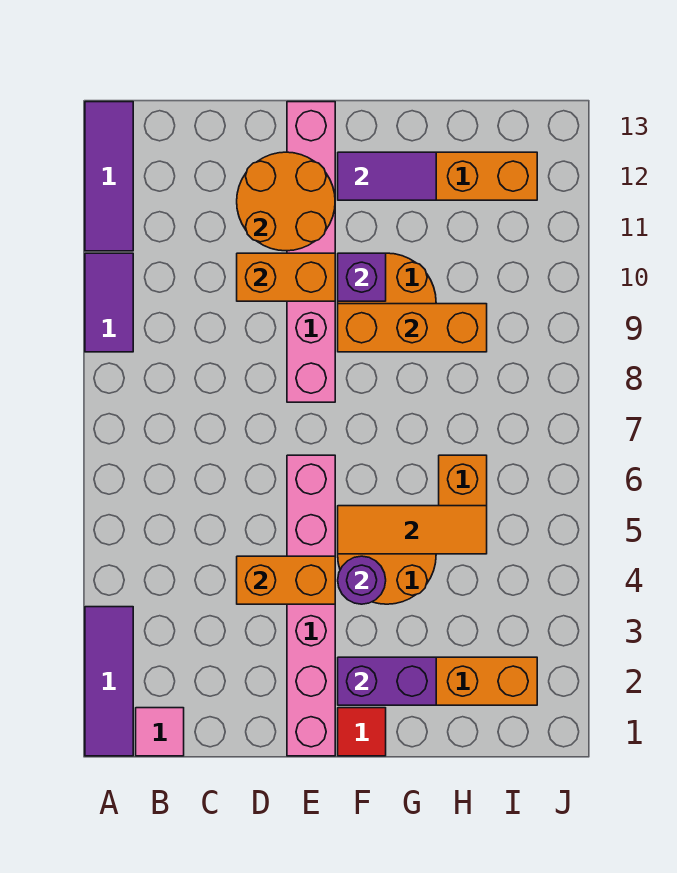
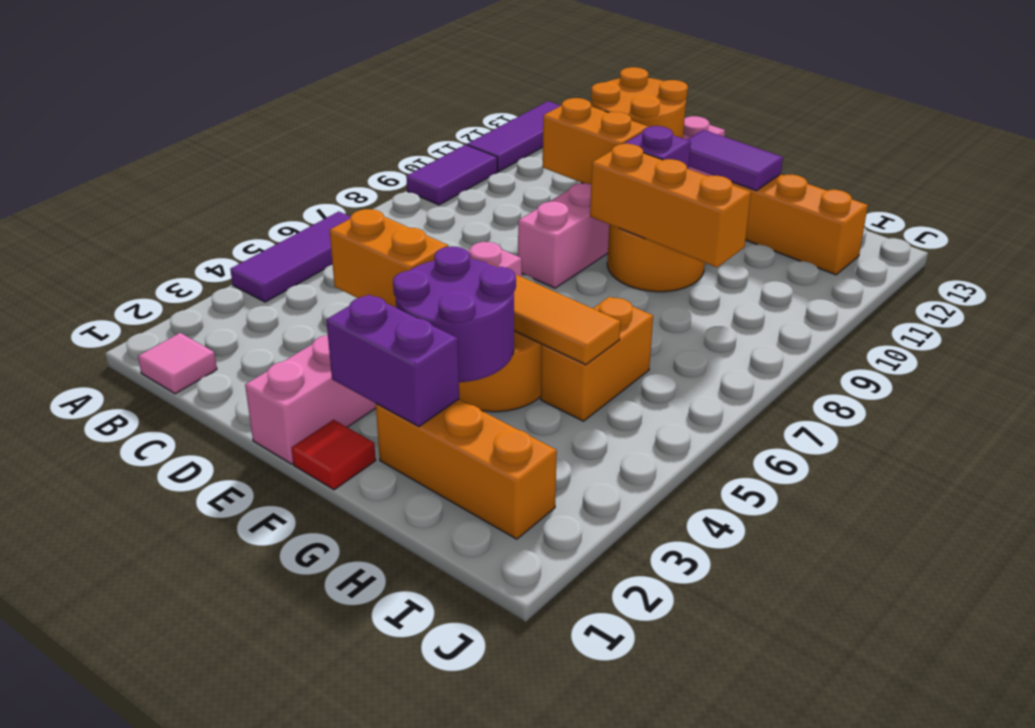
purple tile A1:A3 level 1 -> purple tile A4:A6 level 1
purple round brick F4 level 2 -> purple round brick F3:G4 level 2

